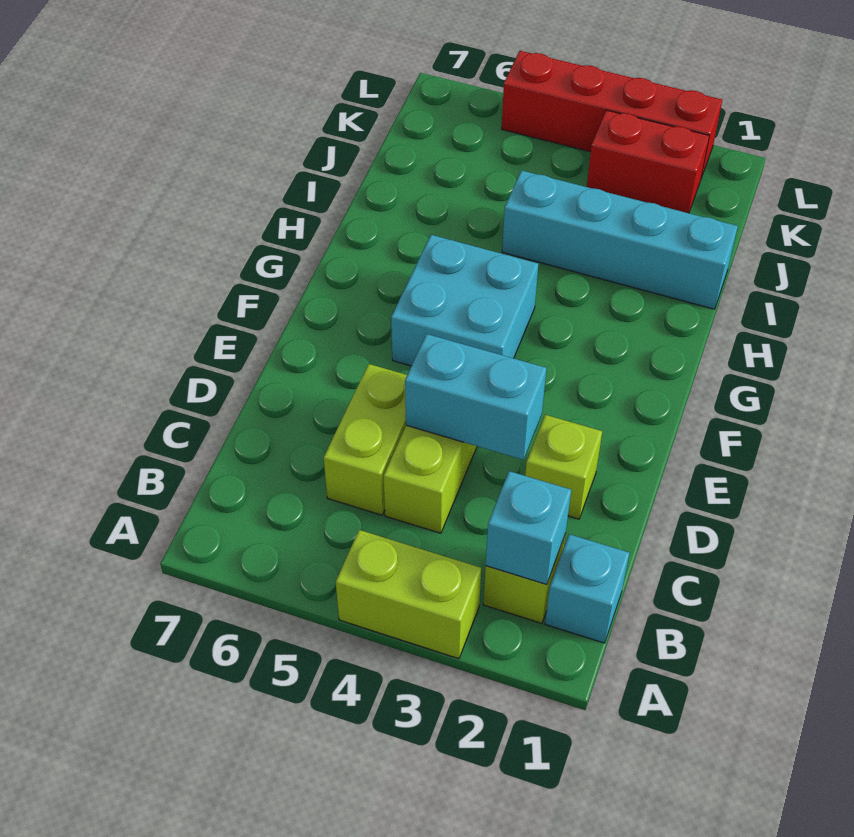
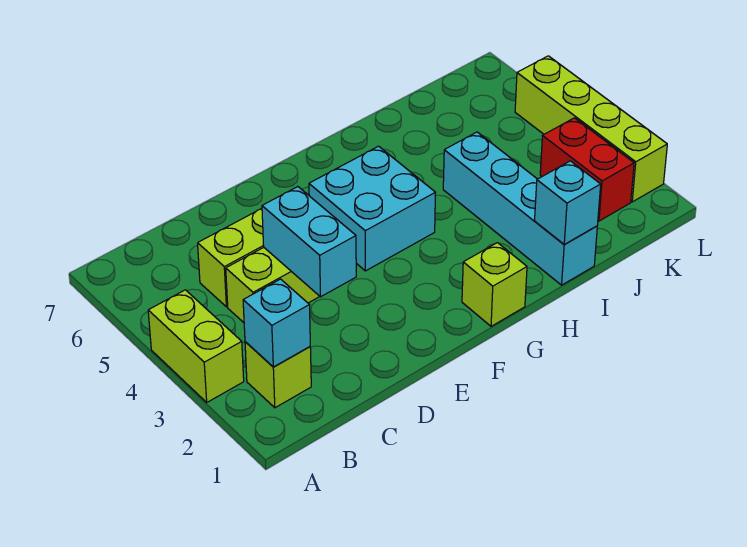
cyan brick B1 level 1 -> cyan brick I1 level 2
lime brick D2 level 1 -> lime brick G1 level 1
red brick L2:L5 level 1 -> lime brick L2:L5 level 1

